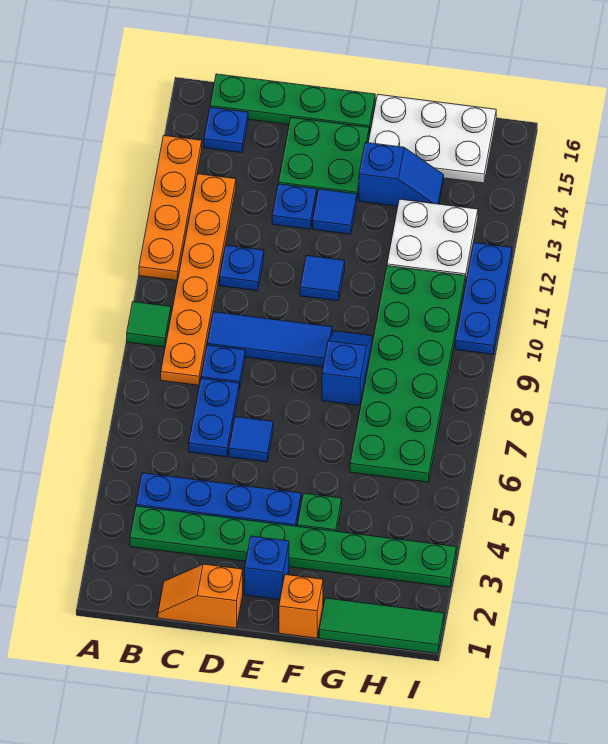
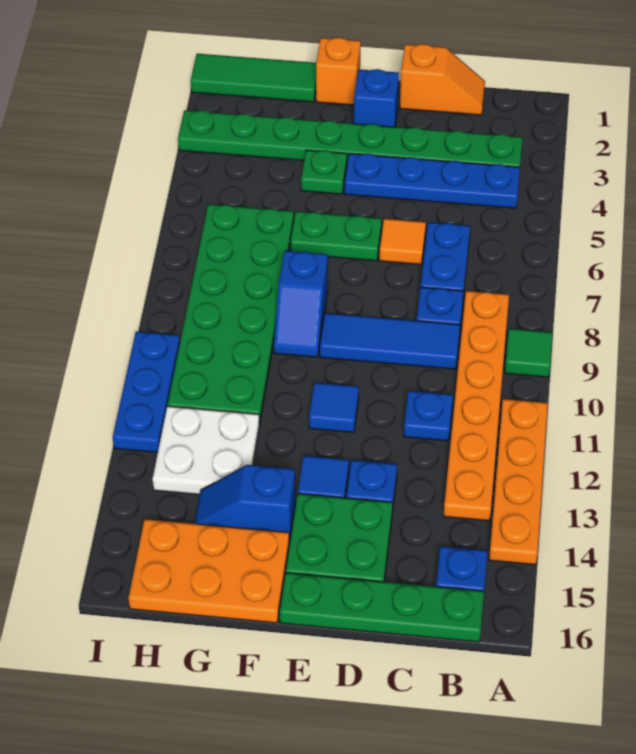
blue tile D6 level 1 -> orange tile D6 level 1
none -> green plate E6:F6 level 1
white plate F15:H16 level 1 -> orange plate F15:H16 level 1

